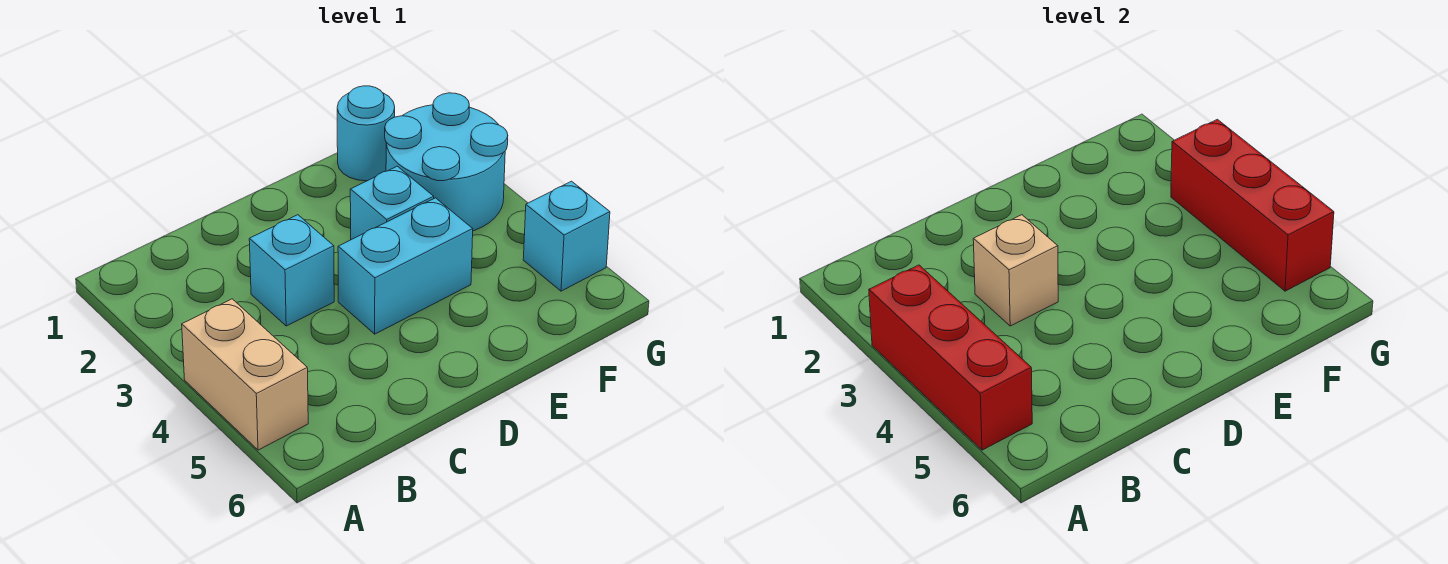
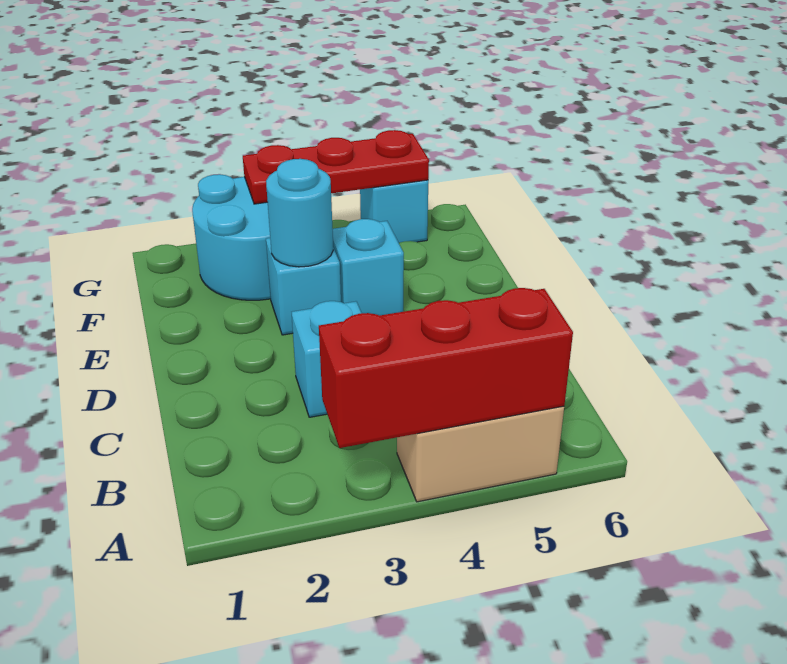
tan brick C3 level 2 -> none
cyan brick D4:E4 level 1 -> cyan brick E4 level 1
cyan round brick F1 level 1 -> cyan round brick E3 level 2
red brick G3:G5 level 2 -> red plate G3:G5 level 2

